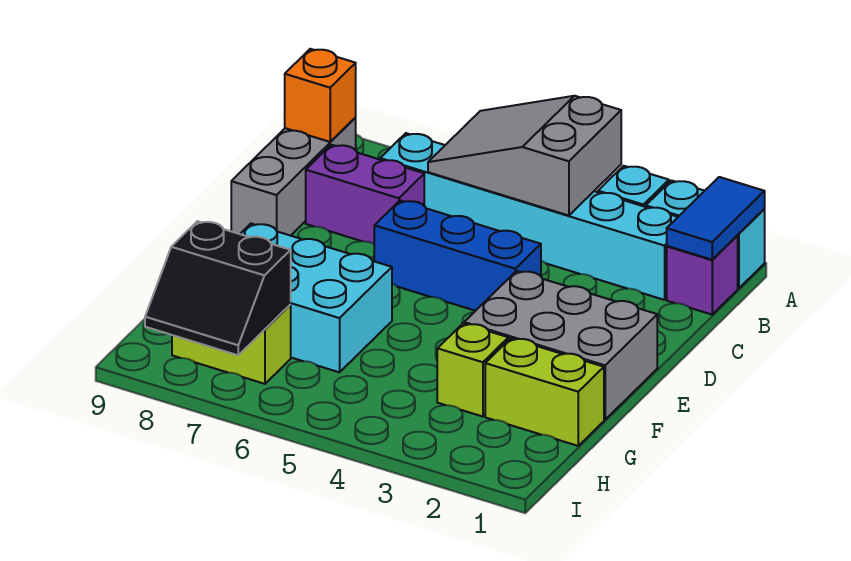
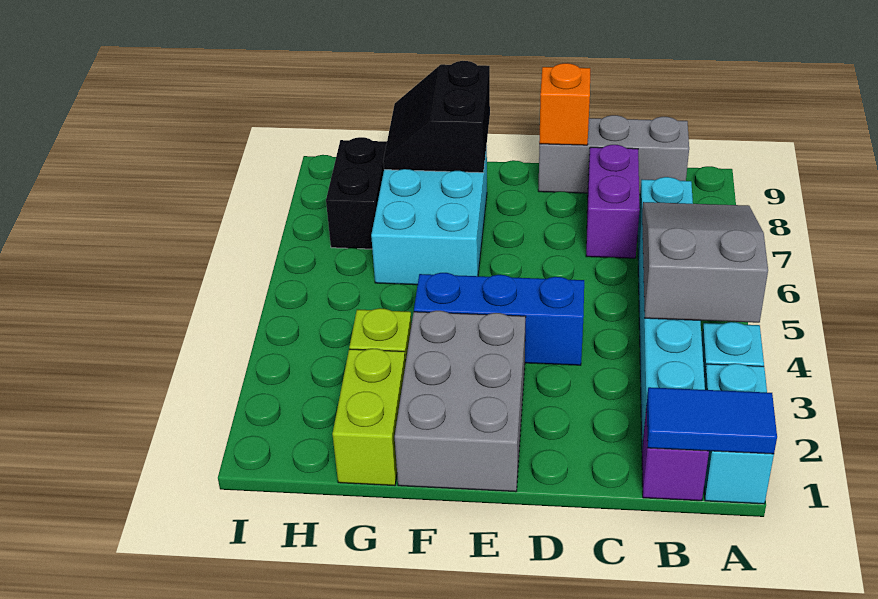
orange brick B9 level 2 -> orange brick D9 level 2
blue brick D4:D6 level 1 -> blue brick D4:F4 level 1
lime brick H7:H8 level 1 -> black brick H7:H8 level 1
black slope H7:I8 level 2 top H -> black slope F8:G9 level 2 top F

